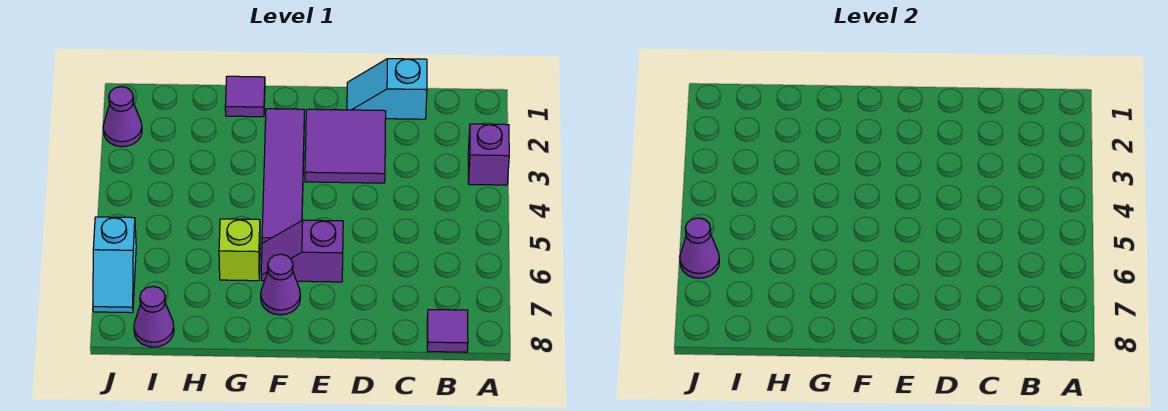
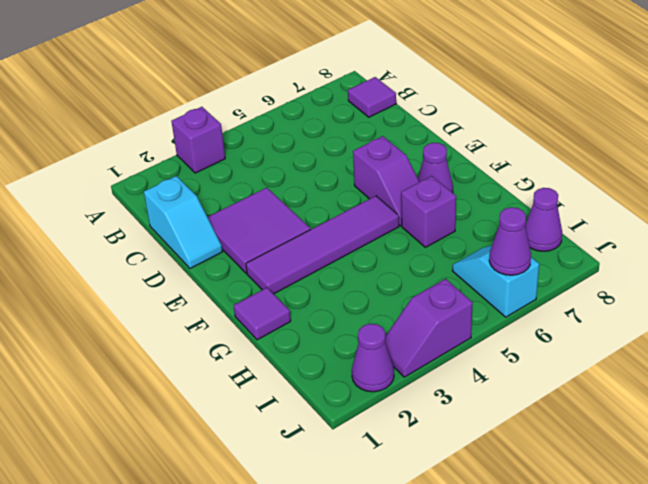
lime brick G6 level 1 -> purple brick G6 level 1
none -> purple slope J3:J4 level 1 top 4
cyan slope J6:J7 level 1 top 6 -> cyan slope I6:J6 level 1 top J

